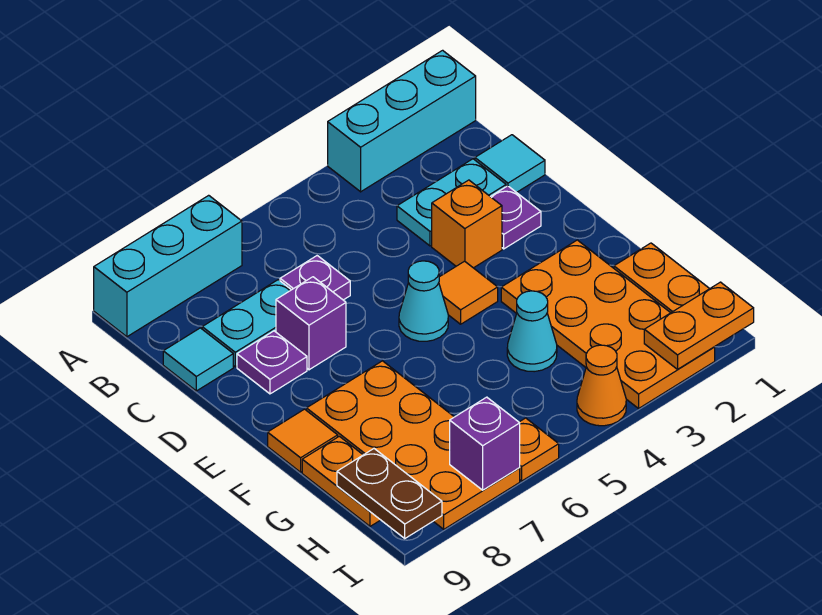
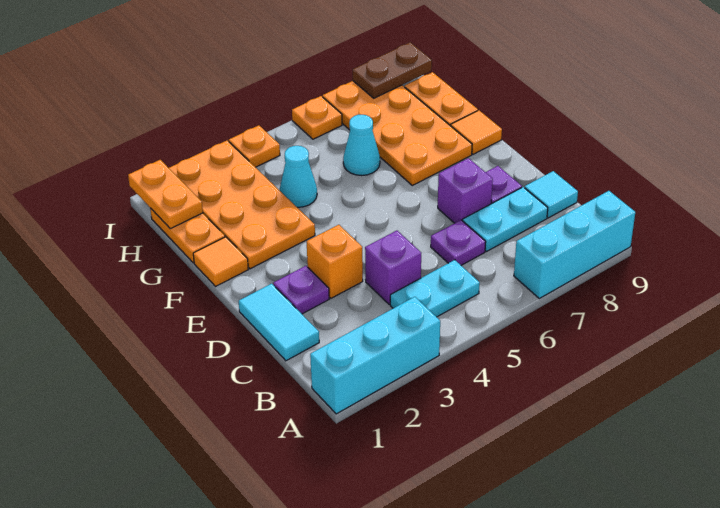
cyan tile C1 level 1 -> cyan tile C1:D1 level 1
cyan plate C2:C3 level 1 -> cyan plate B4:B5 level 1
orange tile E4 level 1 -> orange tile F1 level 1
cyan cone E5 level 1 -> cyan cone G6 level 1
brown plate H9:I9 level 2 -> brown plate I8:I9 level 2
orange plate I1:I2 level 2 -> orange plate H1:I1 level 2
orange cone I4 level 1 -> orange plate I4 level 1
purple brick I7 level 2 -> purple brick C4 level 1

